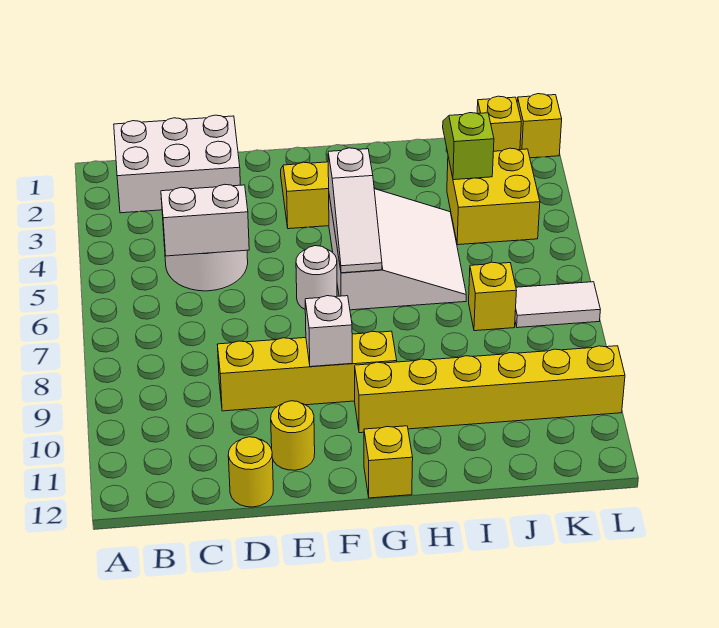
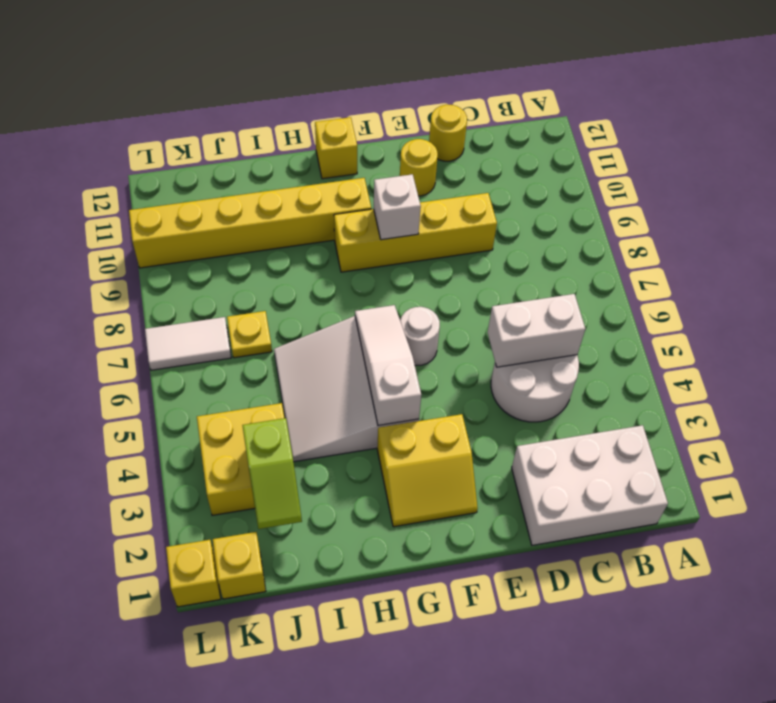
yellow brick J7 level 1 -> yellow plate J7 level 1

